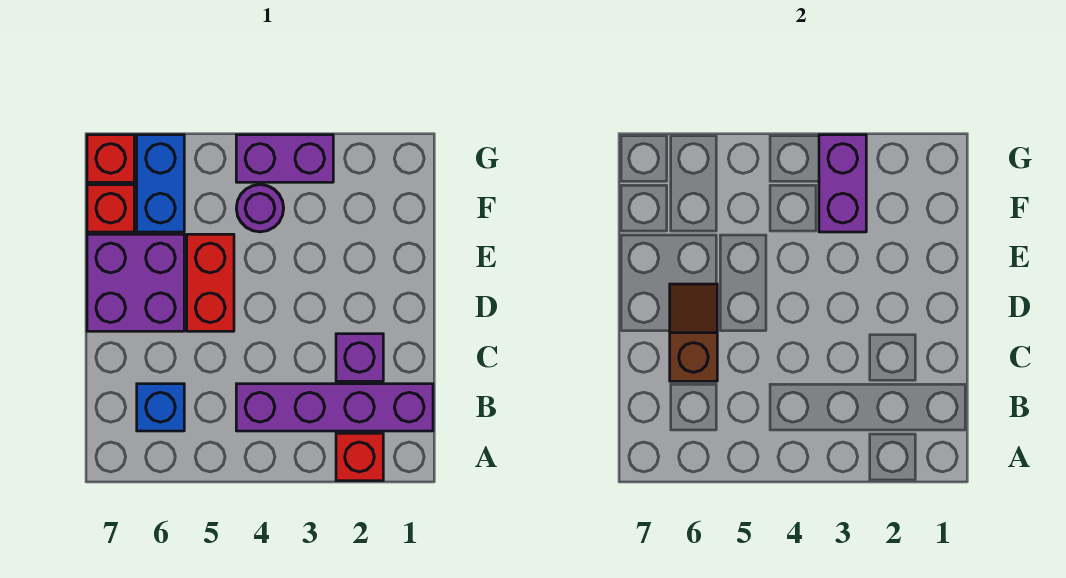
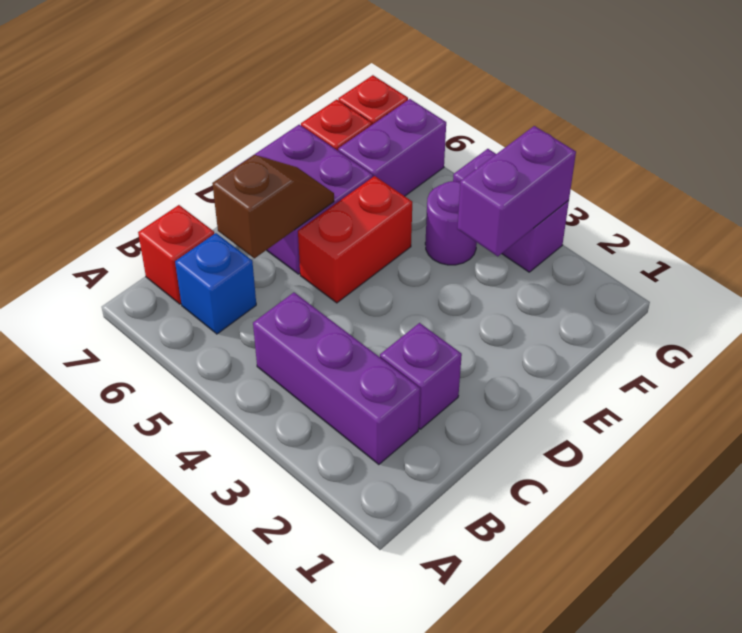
red brick A2 level 1 -> red brick B7 level 1
purple brick B1:B4 level 1 -> purple brick B2:B4 level 1
blue brick F6:G6 level 1 -> purple brick F6:G6 level 1

